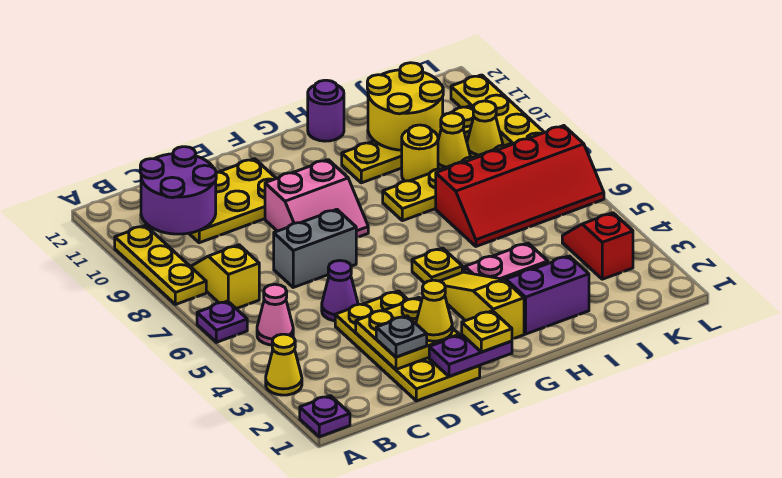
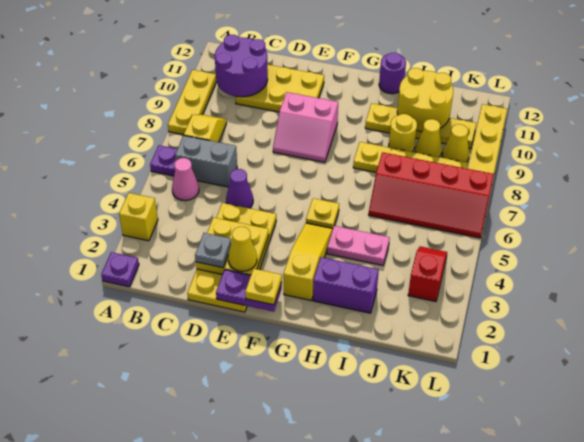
yellow cone A3 level 1 -> yellow brick A3 level 1
grey brick D7:E7 level 1 -> grey brick B6:C6 level 1

